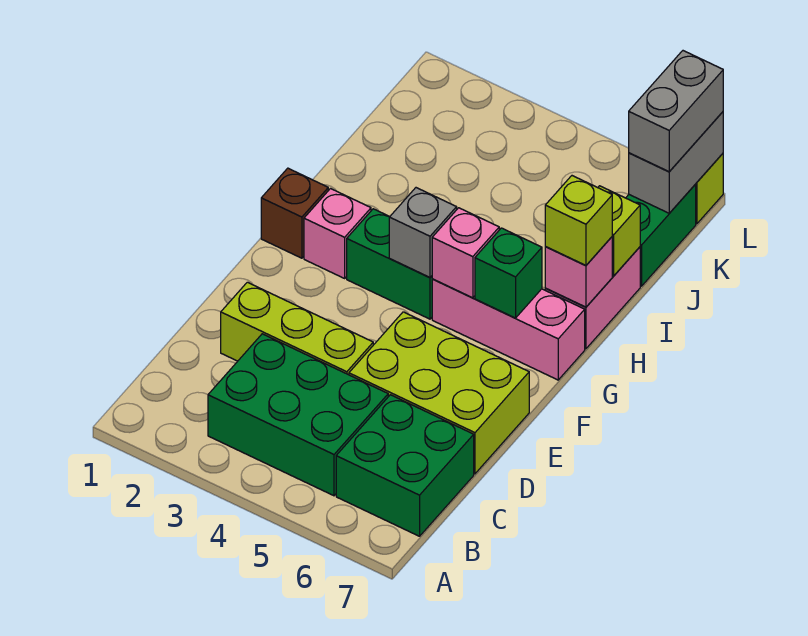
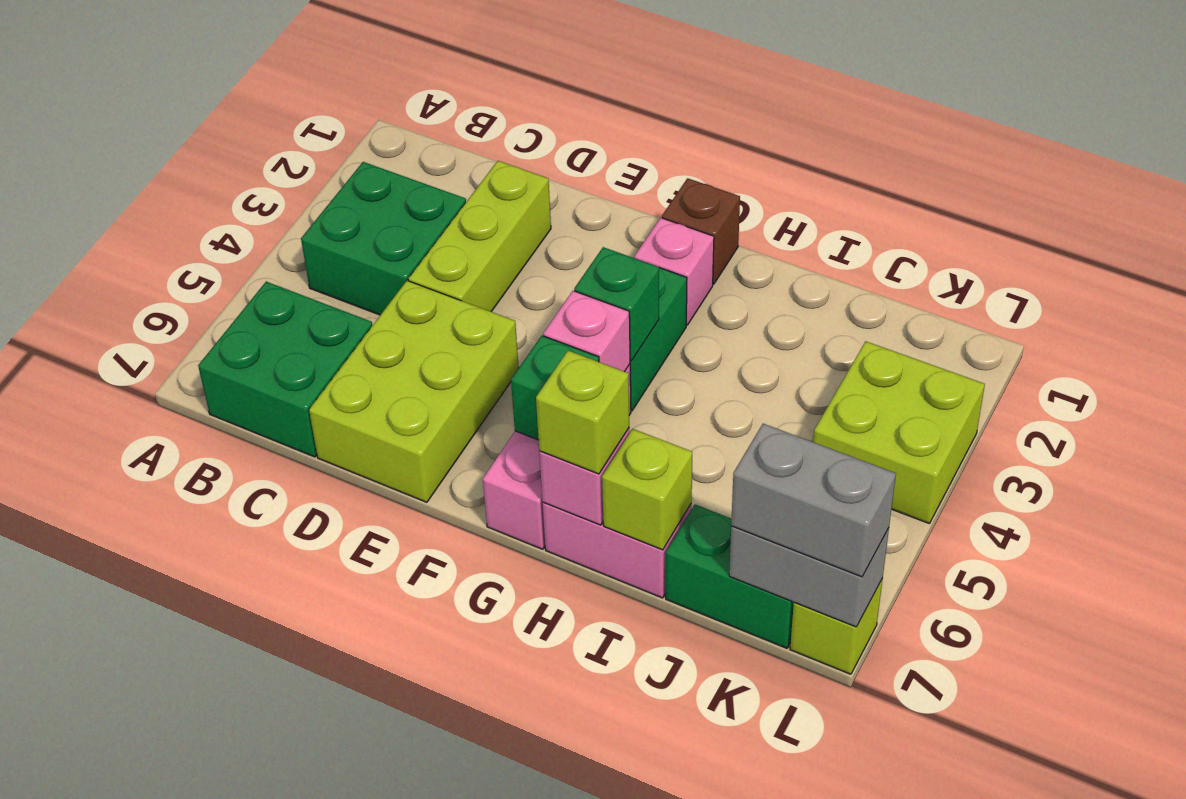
green brick B3:C5 level 1 -> green brick B3:C4 level 1
grey brick G4 level 2 -> green brick G4 level 2
none -> lime brick K3:L4 level 1

